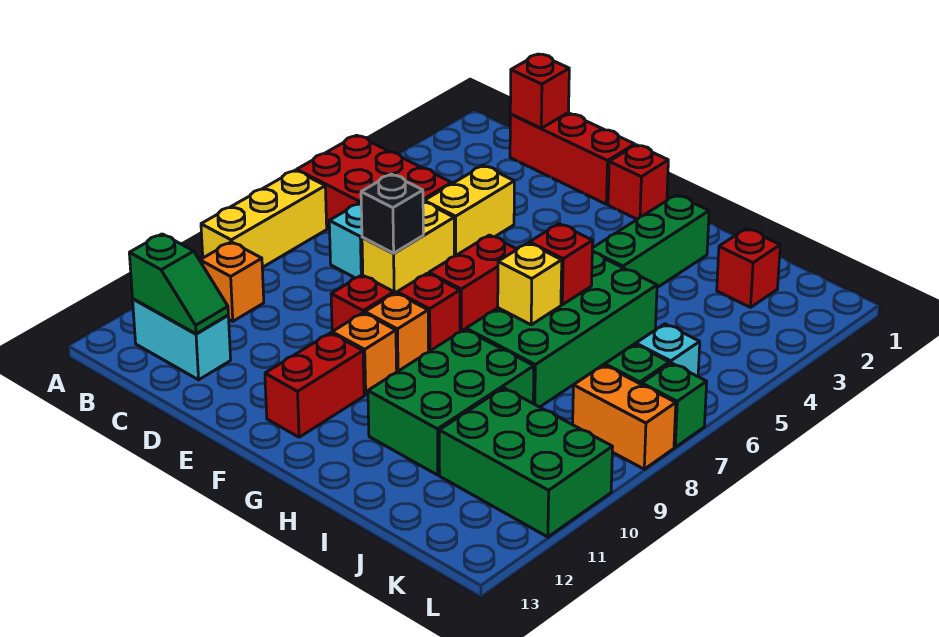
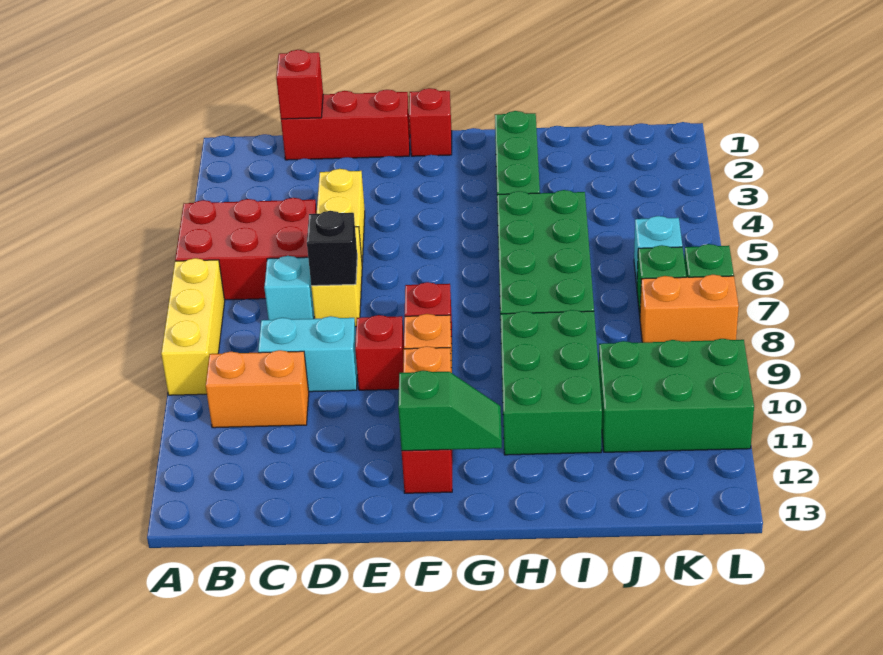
orange brick B10 level 1 -> orange brick B10:C10 level 1
cyan brick B12:C12 level 1 -> cyan brick C9:D9 level 1
green slope B12:C12 level 2 top B -> green slope F12:G12 level 2 top F
red brick F6:F7 level 1 -> none
red brick H6 level 2 -> none
yellow brick H7 level 2 -> none
red brick J2 level 1 -> none

